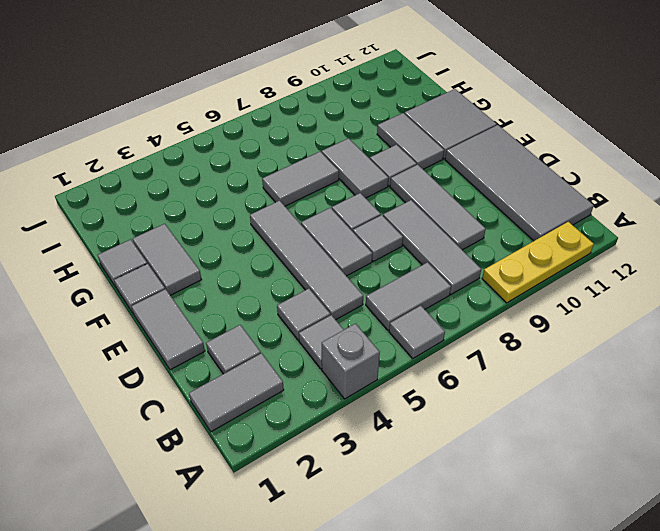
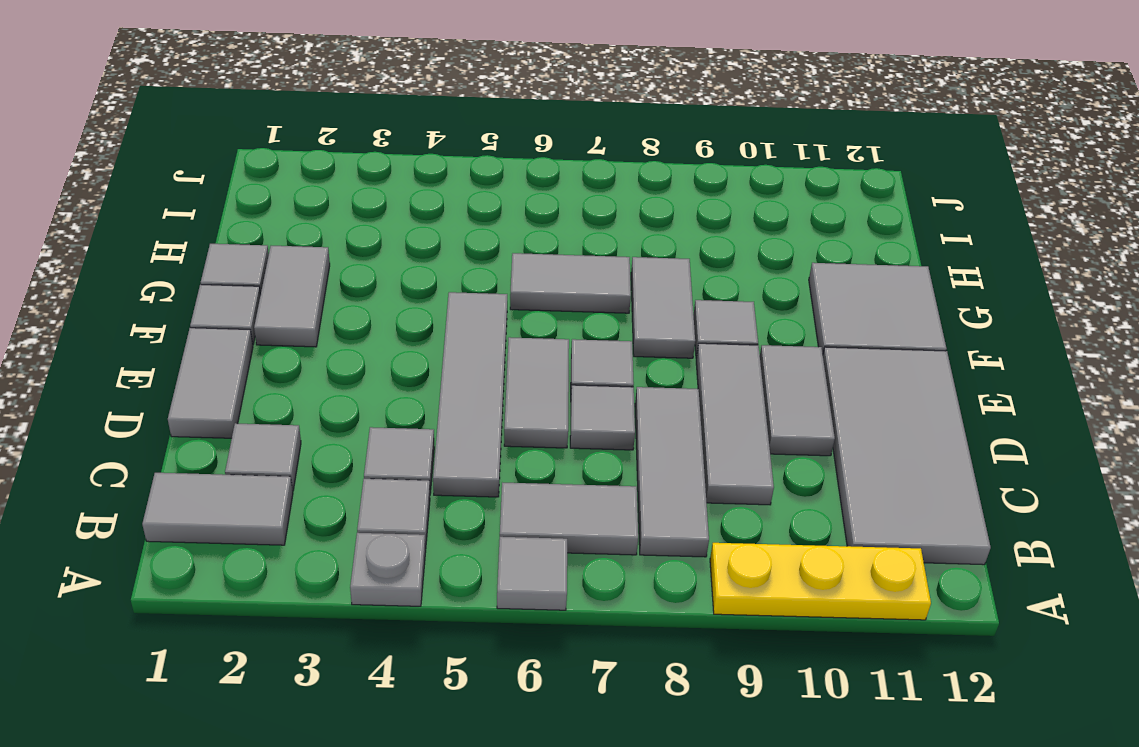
grey brick A4 level 1 -> grey plate A4 level 1
grey tile F10:G10 level 1 -> grey tile D10:E10 level 1

